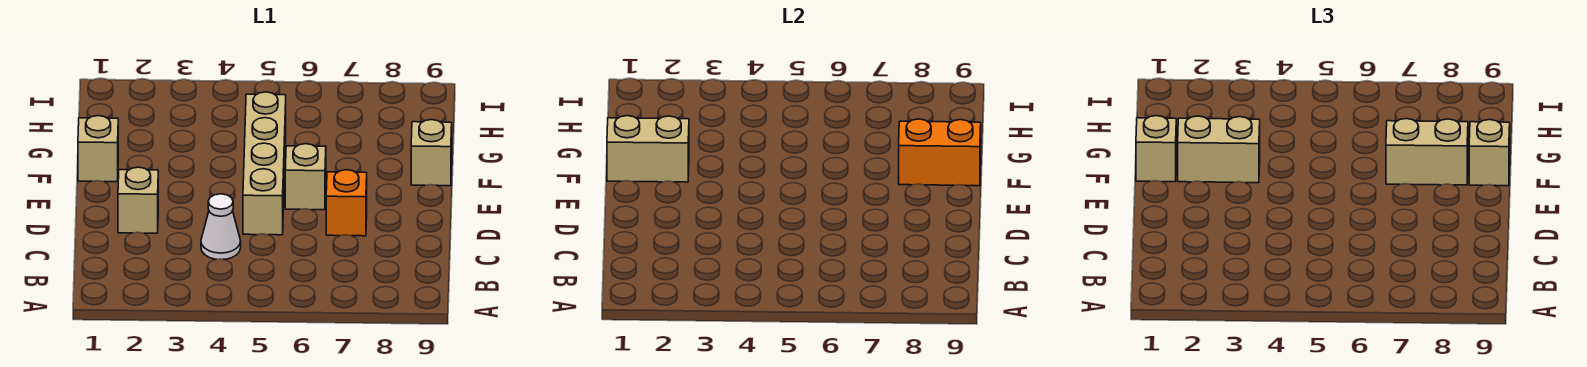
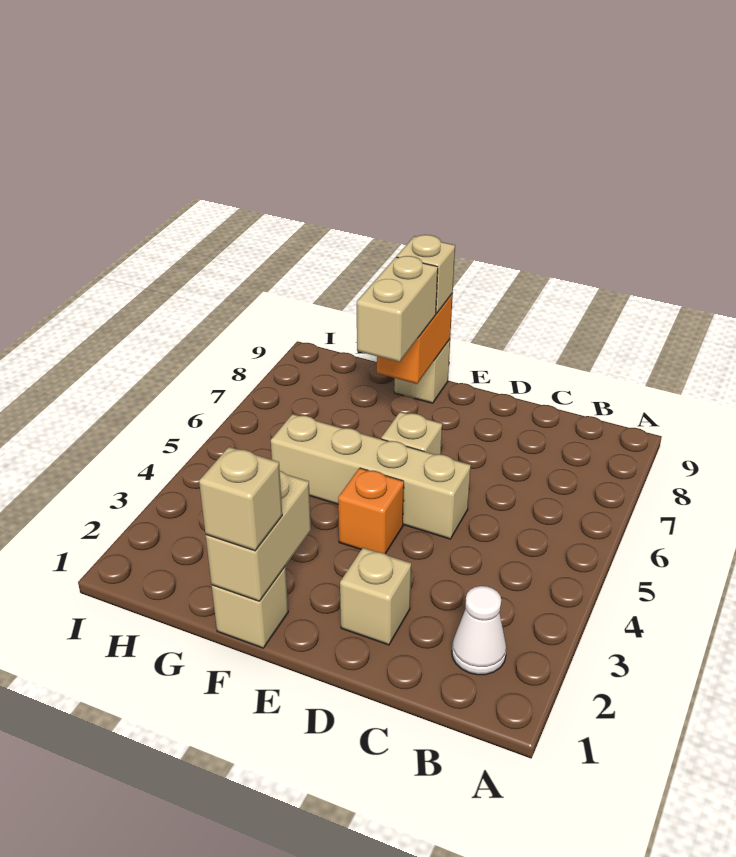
white cone C4 level 1 -> white cone B2 level 1
orange brick D7 level 1 -> orange brick E4 level 1
tan brick F2:F3 level 3 -> none

